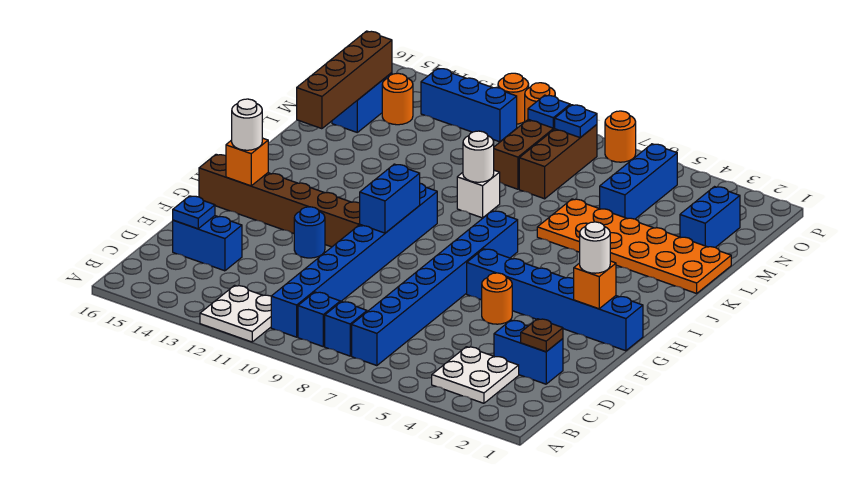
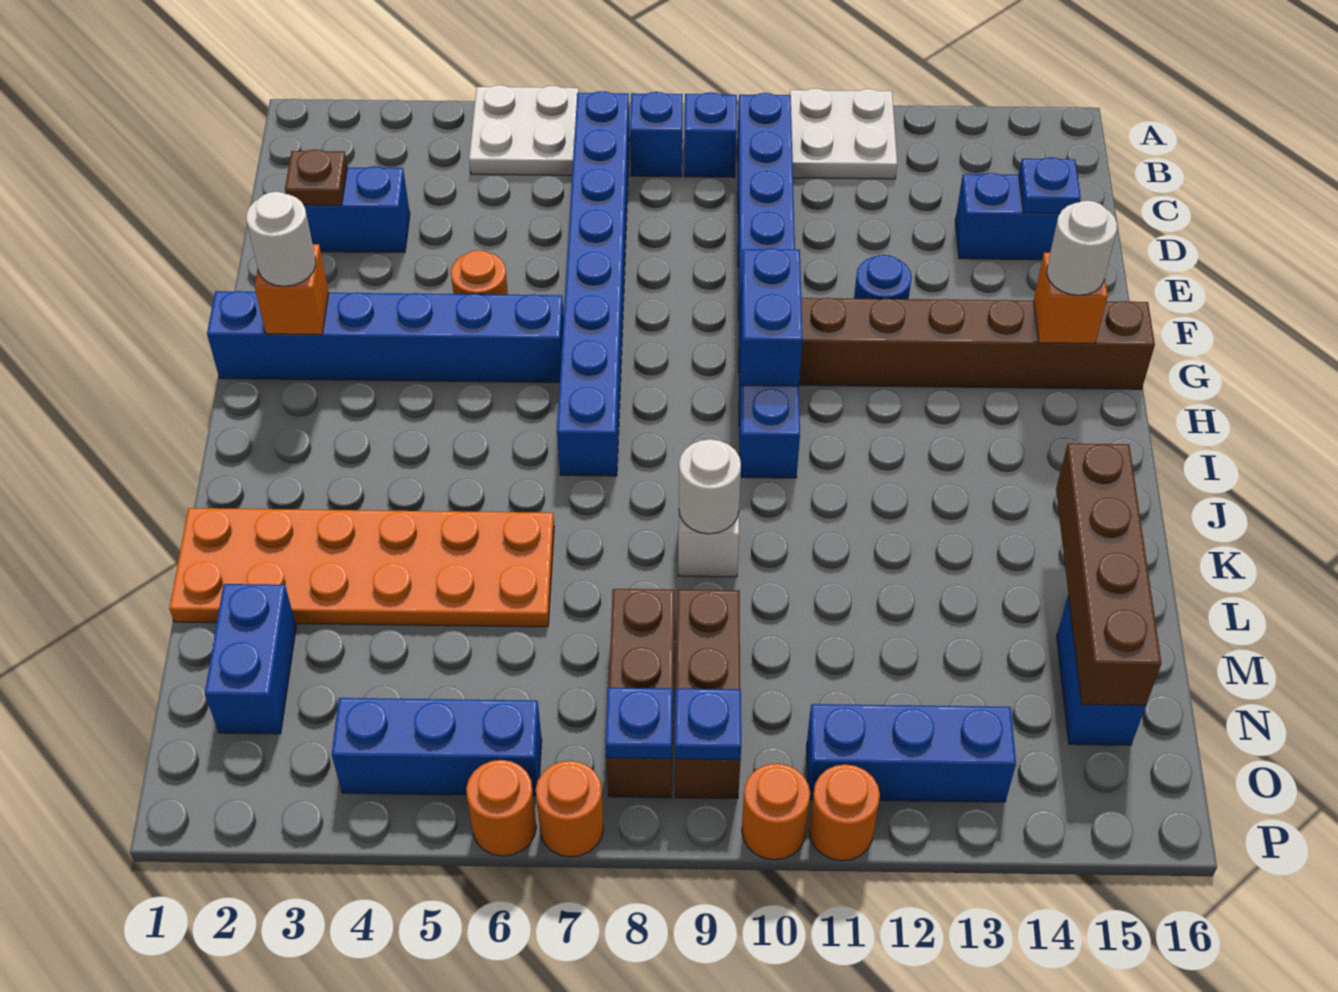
white plate B3:C4 level 1 -> white plate A5:B6 level 1
blue brick M5:O5 level 1 -> blue brick O4:O6 level 1
orange round brick N14 level 1 -> orange round brick P6 level 1

